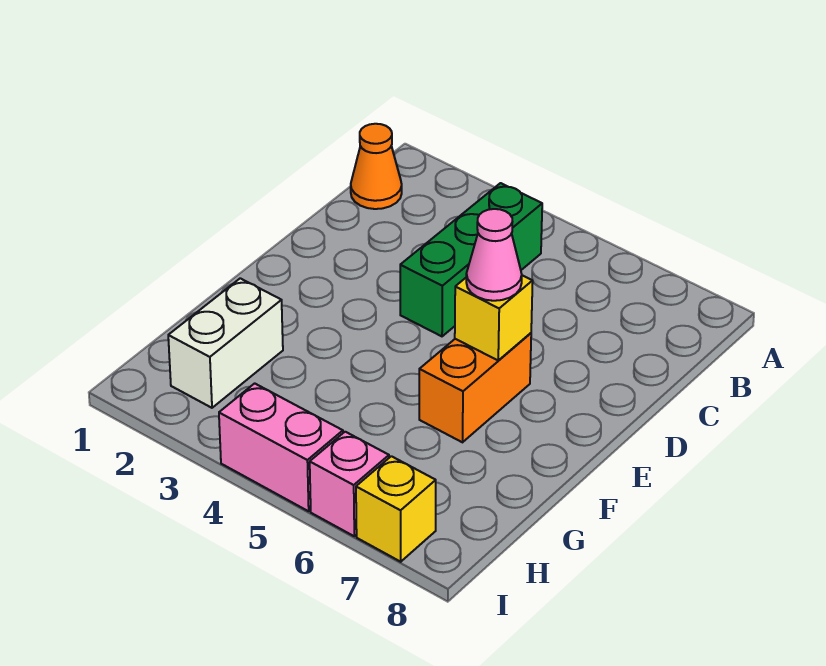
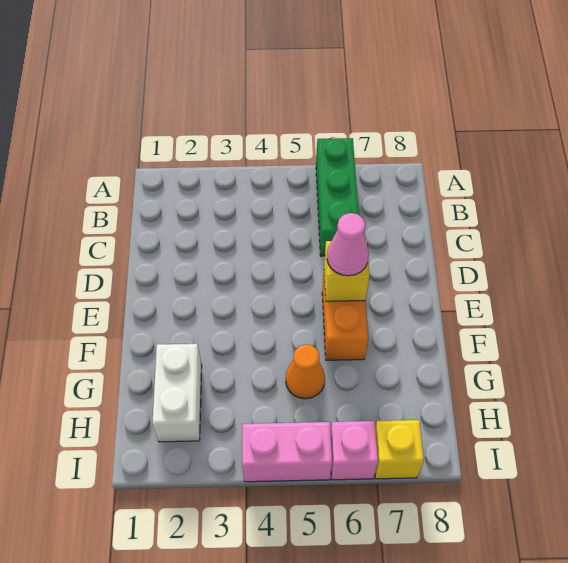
orange cone B1 level 1 -> orange cone G5 level 1
green brick B4:D4 level 1 -> green brick A6:C6 level 1

